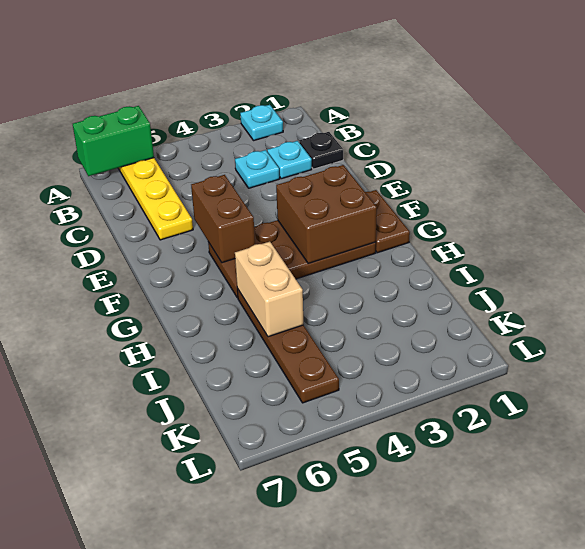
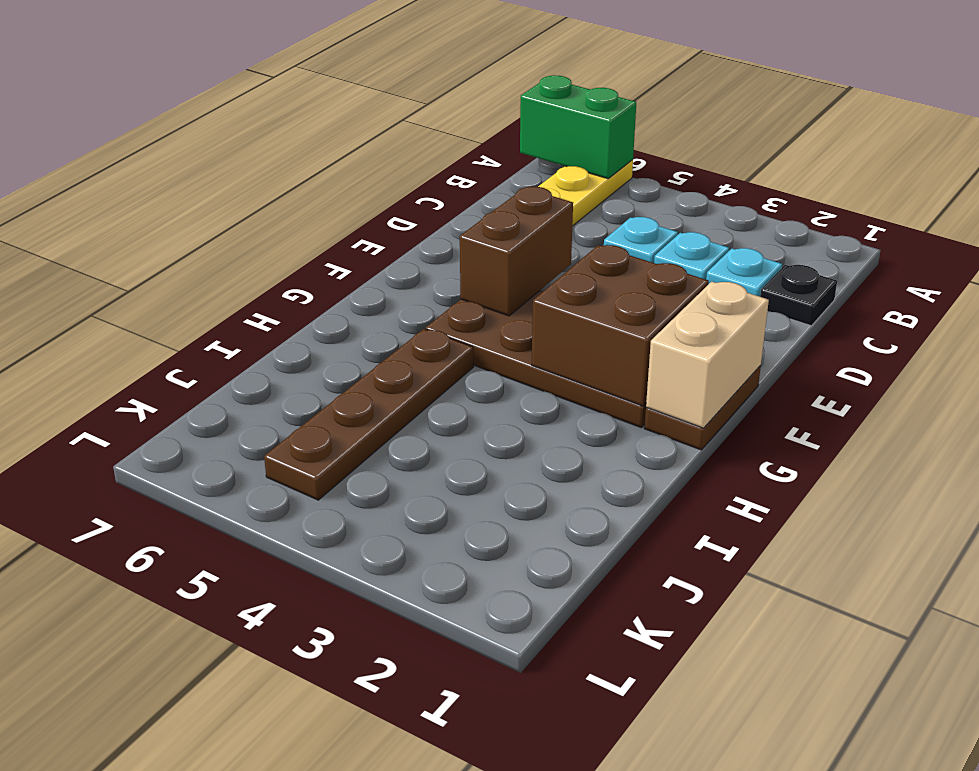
cyan plate A2 level 1 -> cyan plate C4 level 1
tan brick H5:I5 level 2 -> tan brick F1:G1 level 2

